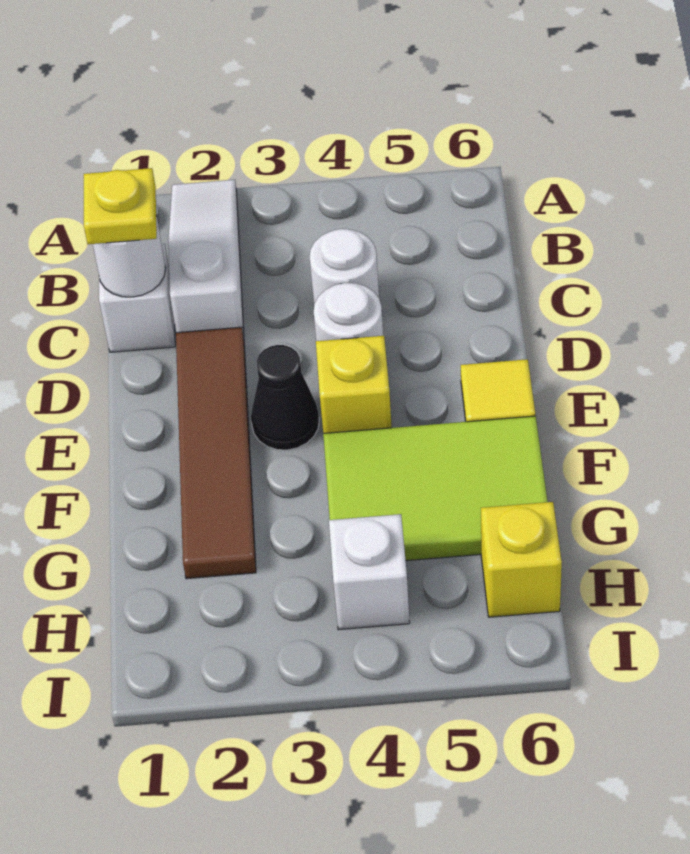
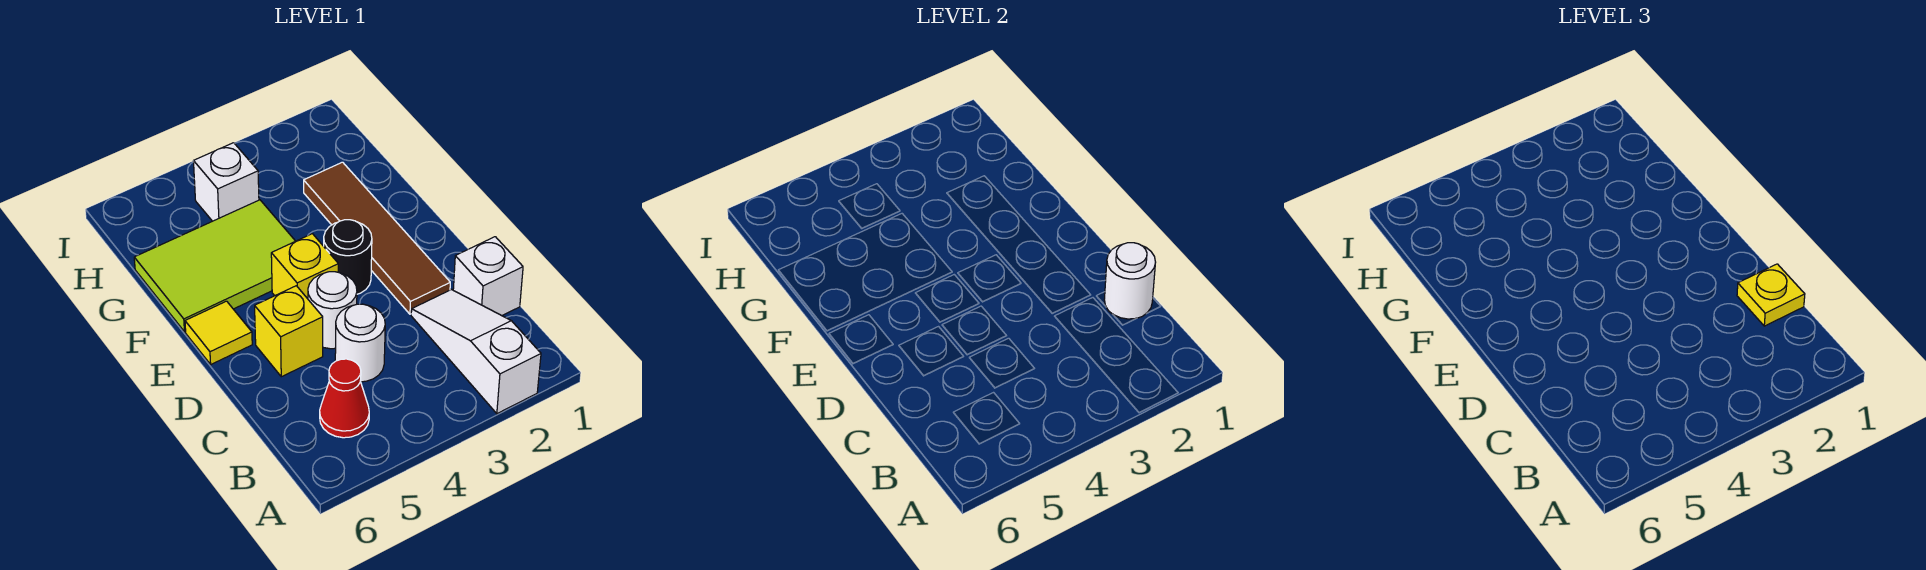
white slope A2:C2 level 1 top C -> white slope A2:C2 level 1 top A
none -> red cone B5 level 1
black cone E3 level 1 -> black round brick E3 level 1
yellow brick H6 level 1 -> yellow brick D5 level 1

